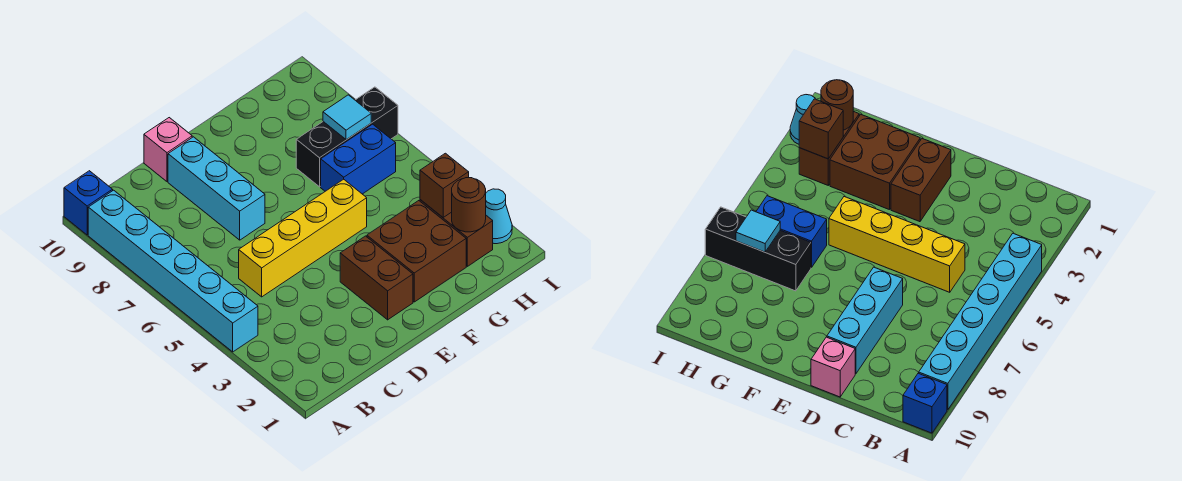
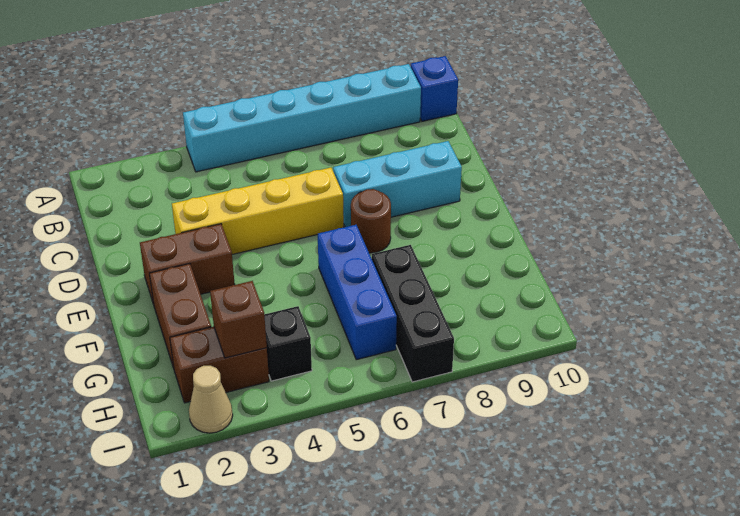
yellow brick C5:F5 level 1 -> yellow brick D3:D6 level 1
pink brick D10 level 1 -> none
brown brick F2:G3 level 1 -> brown brick F2:G2 level 1
blue brick G6:H6 level 1 -> blue brick F6:H6 level 1
brown round brick H2 level 2 -> brown round brick E7 level 1
none -> black brick H4 level 1
cyan tile H7 level 2 -> none
cyan cone I2 level 1 -> tan cone I2 level 1

